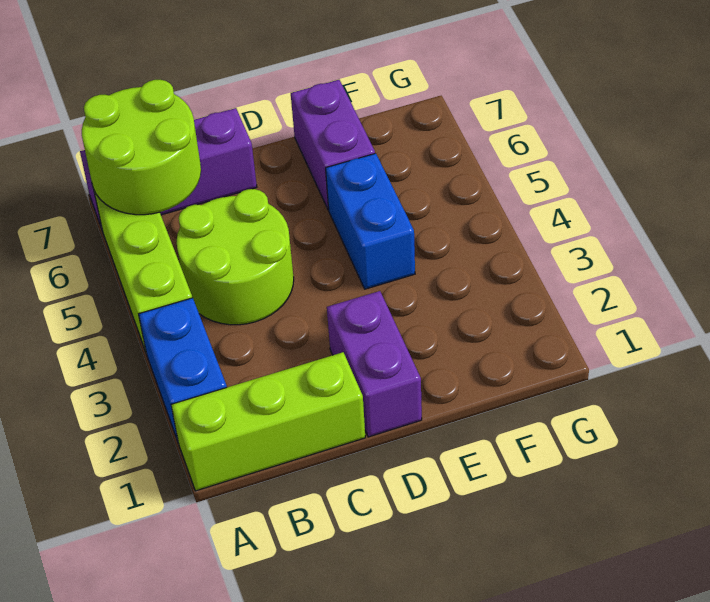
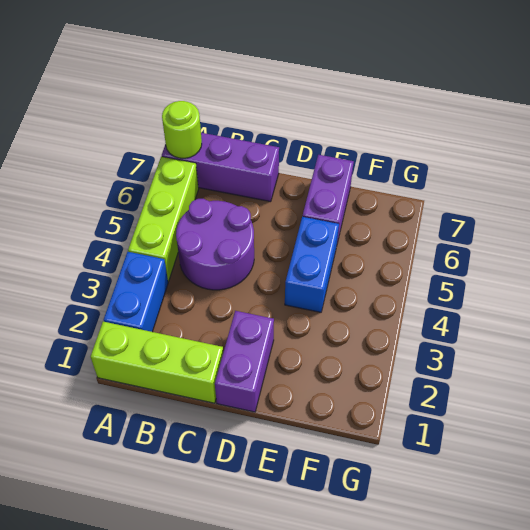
lime round brick A6:B7 level 2 -> lime round brick A7 level 2
lime round brick B4:C5 level 1 -> purple round brick B4:C5 level 1

